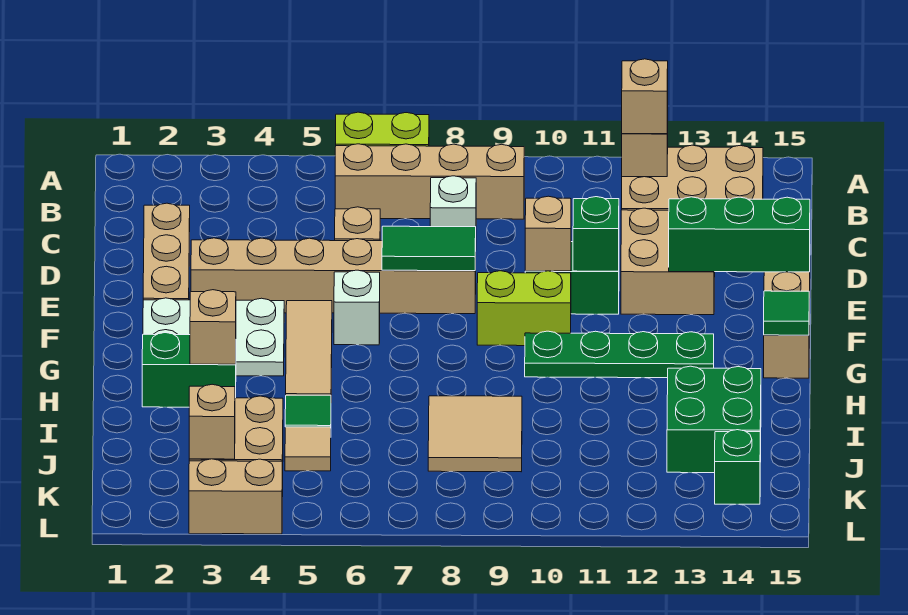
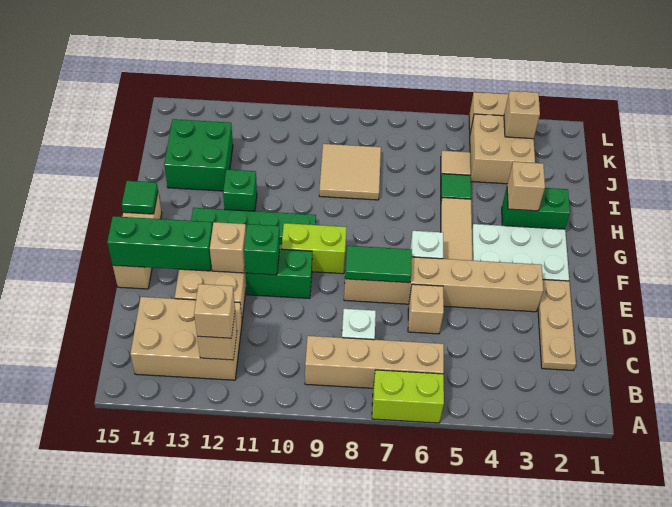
tan brick E10 level 2 -> tan brick E12 level 2
green brick K14 level 1 -> green brick H12 level 1

